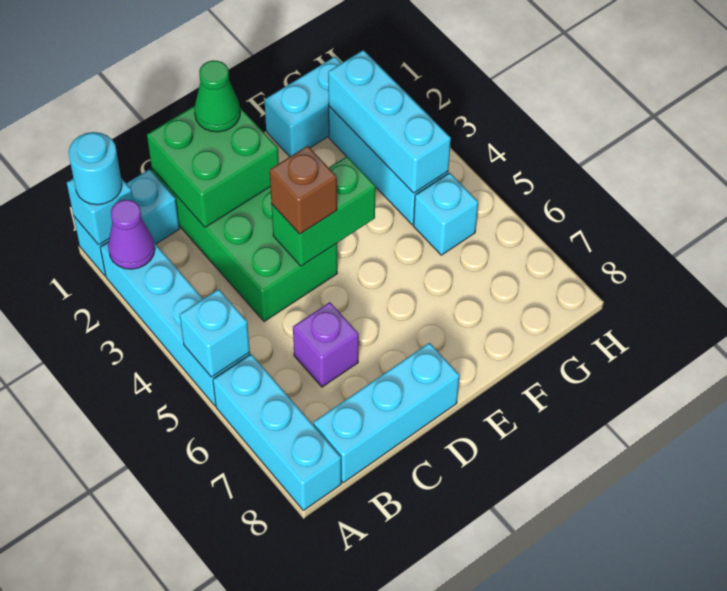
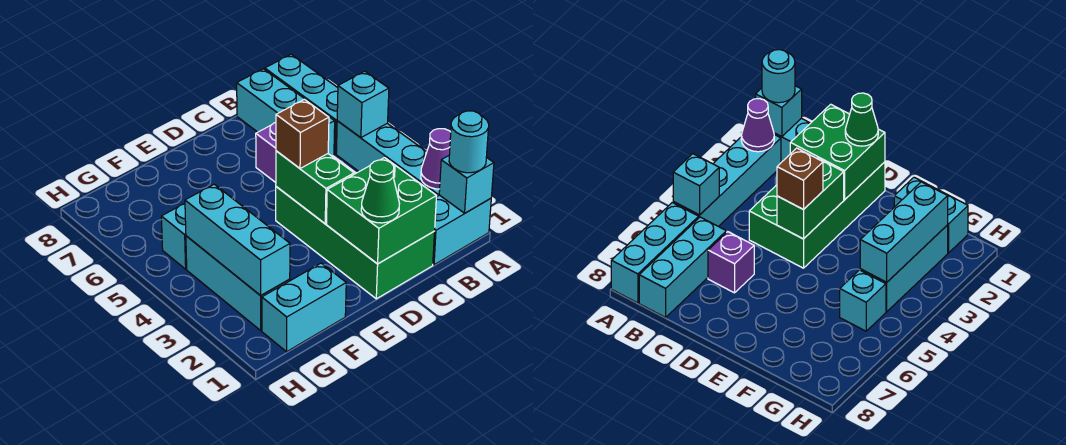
cyan brick B8:D8 level 1 -> cyan brick B6:B8 level 1
green brick D4:E4 level 2 -> green brick D3:D4 level 2

